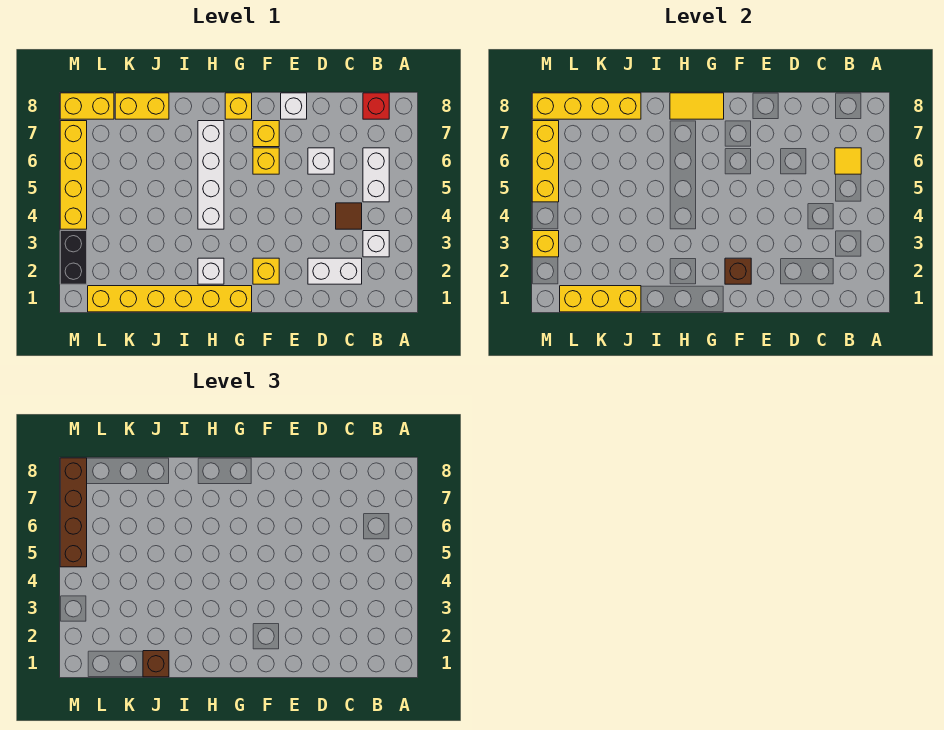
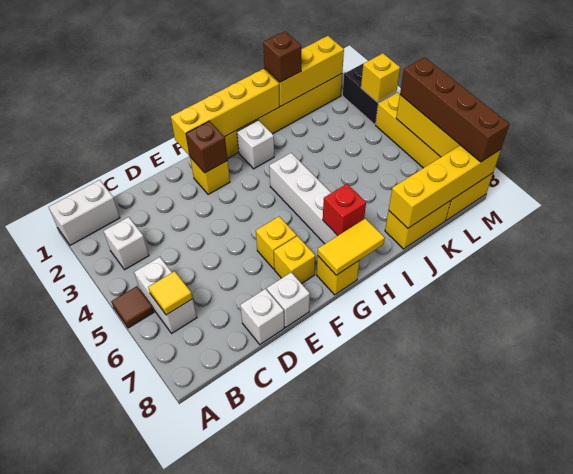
red brick B8 level 1 -> red brick H7 level 2
white brick C2:D2 level 1 -> white brick A1:B1 level 1
brown tile C4 level 1 -> brown tile A5 level 1
white brick D6 level 1 -> white brick D8 level 1
none -> yellow brick F1:I1 level 2

